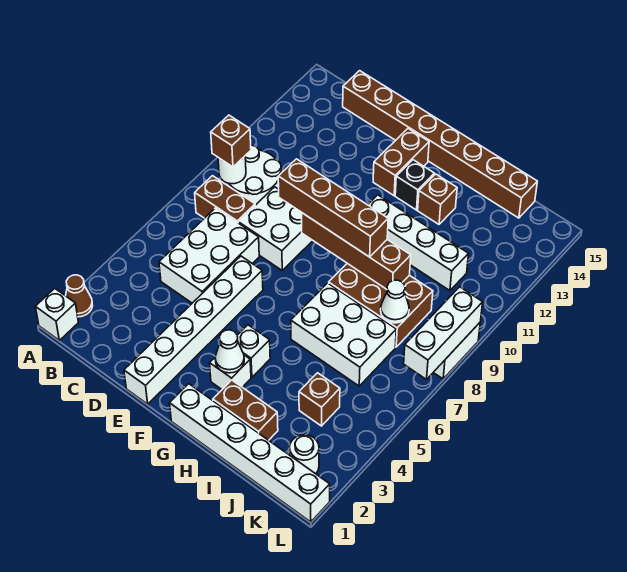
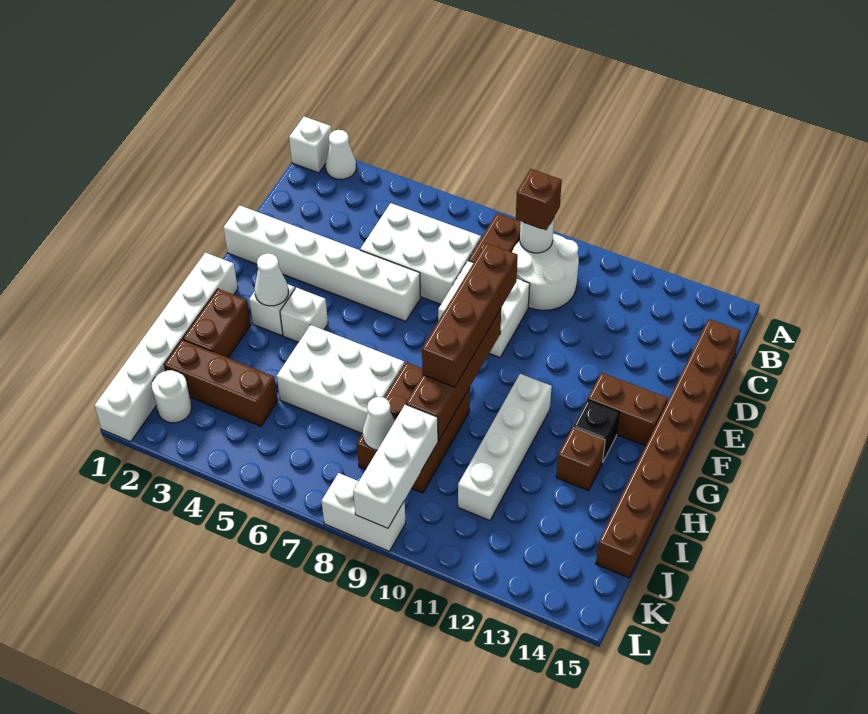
brown cone A2 level 1 -> white cone A2 level 1
white brick H6:J7 level 1 -> white brick H5:I7 level 1
brown brick J4 level 1 -> brown brick J2:J4 level 1
white brick L7:L9 level 2 -> white brick J9:L9 level 2

